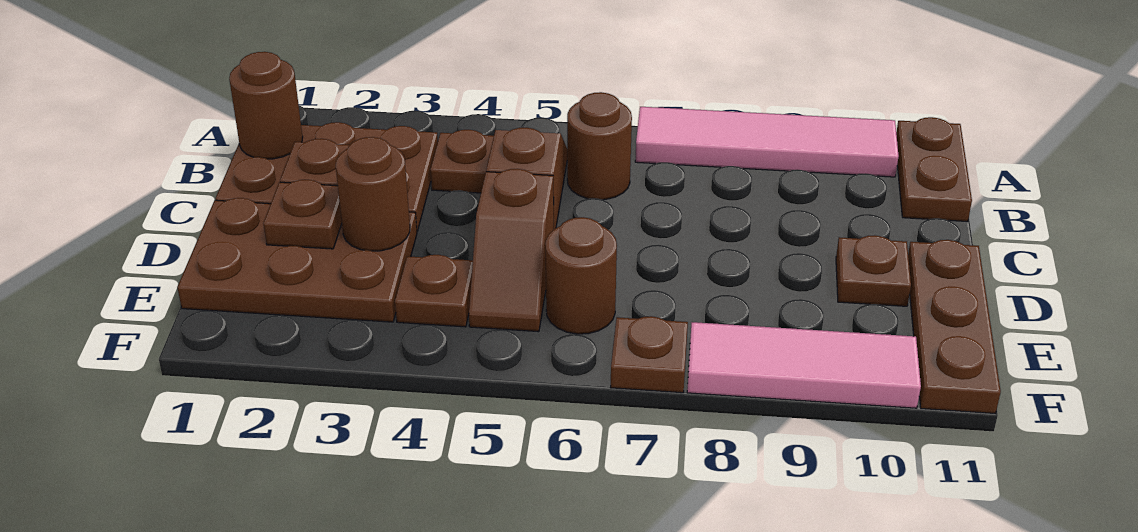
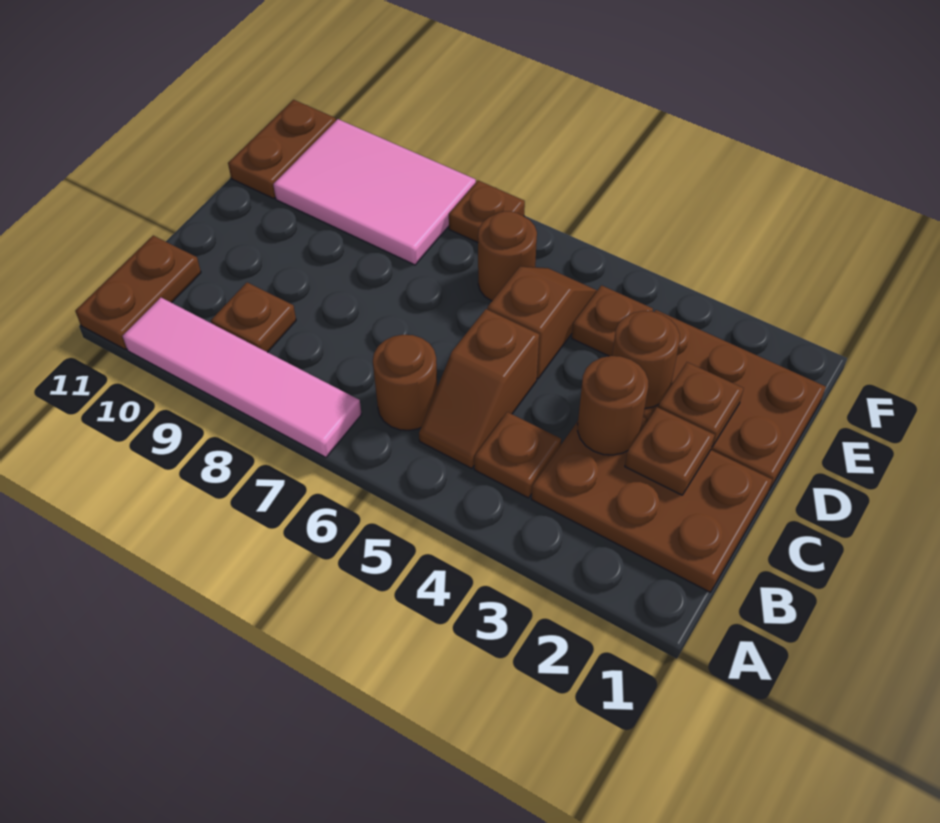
brown round brick B1 level 2 -> brown round brick C3 level 2
brown plate D10 level 1 -> brown plate B9 level 1
brown plate D11:F11 level 1 -> brown plate E11:F11 level 1
pink tile F8:F10 level 1 -> pink tile E8:F10 level 1

